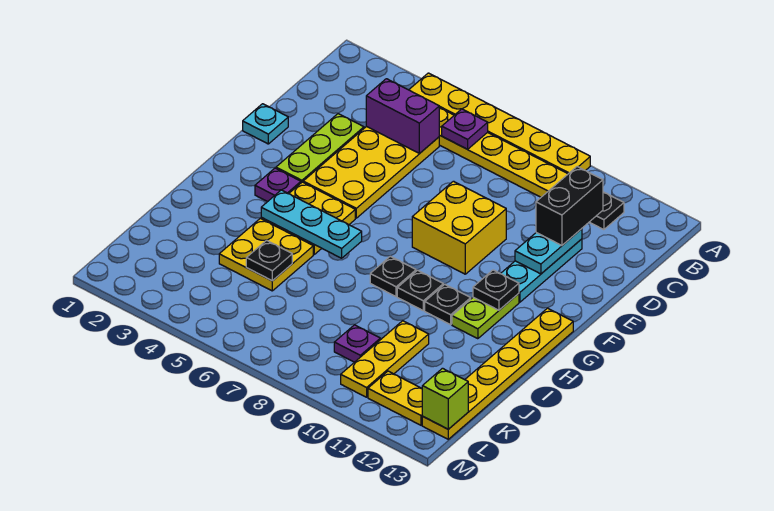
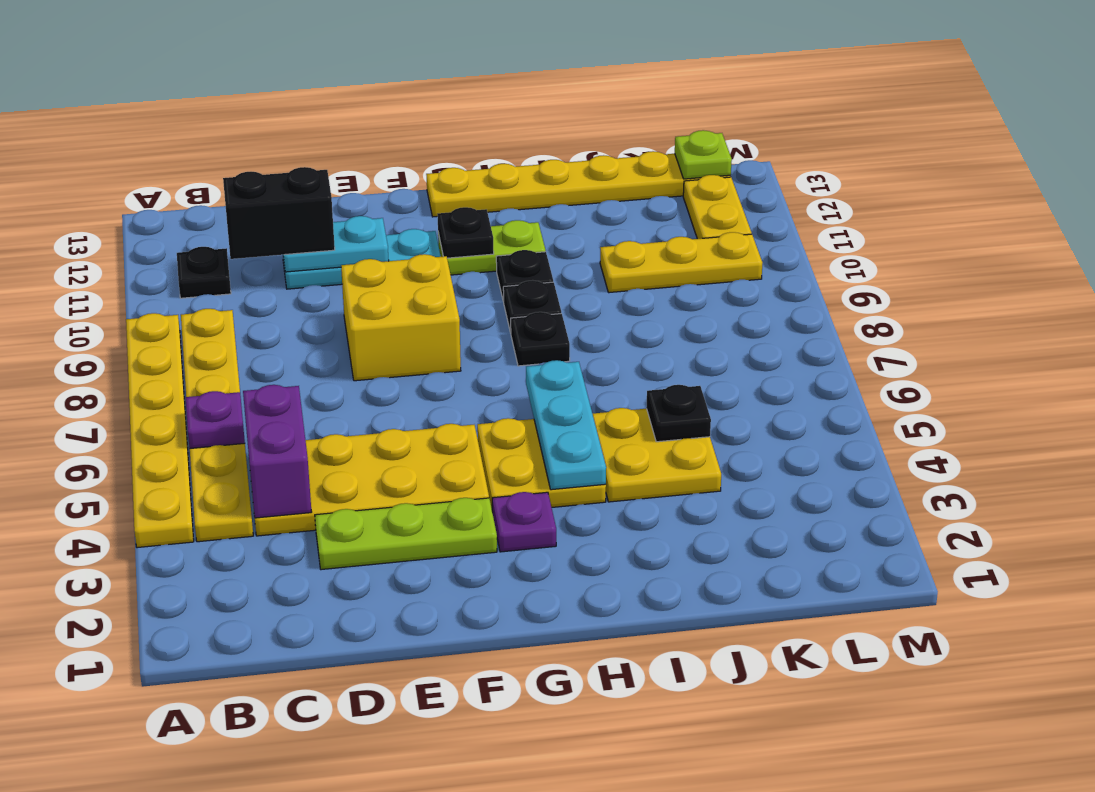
cyan plate E1 level 1 -> none
purple plate K9 level 1 -> none
lime brick L13 level 2 -> lime plate L13 level 2

